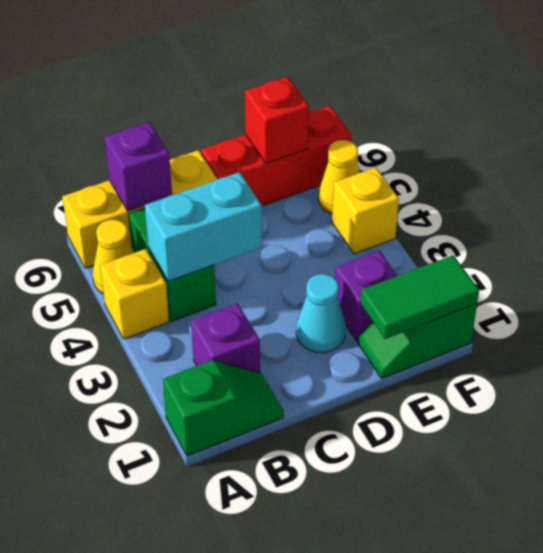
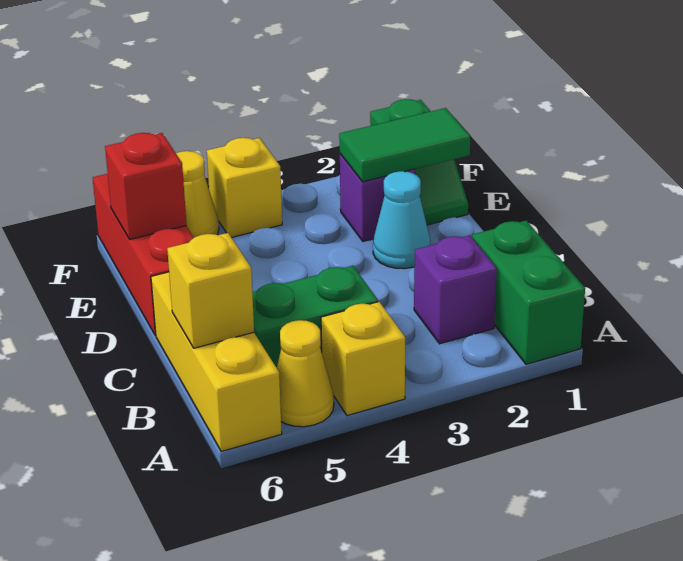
green slope A1:B1 level 1 top A -> green brick A1:B1 level 1
cyan brick B4:C4 level 2 -> none
purple brick B6 level 2 -> yellow brick B6 level 2
green tile E1:F1 level 2 -> green tile E1:E2 level 2

